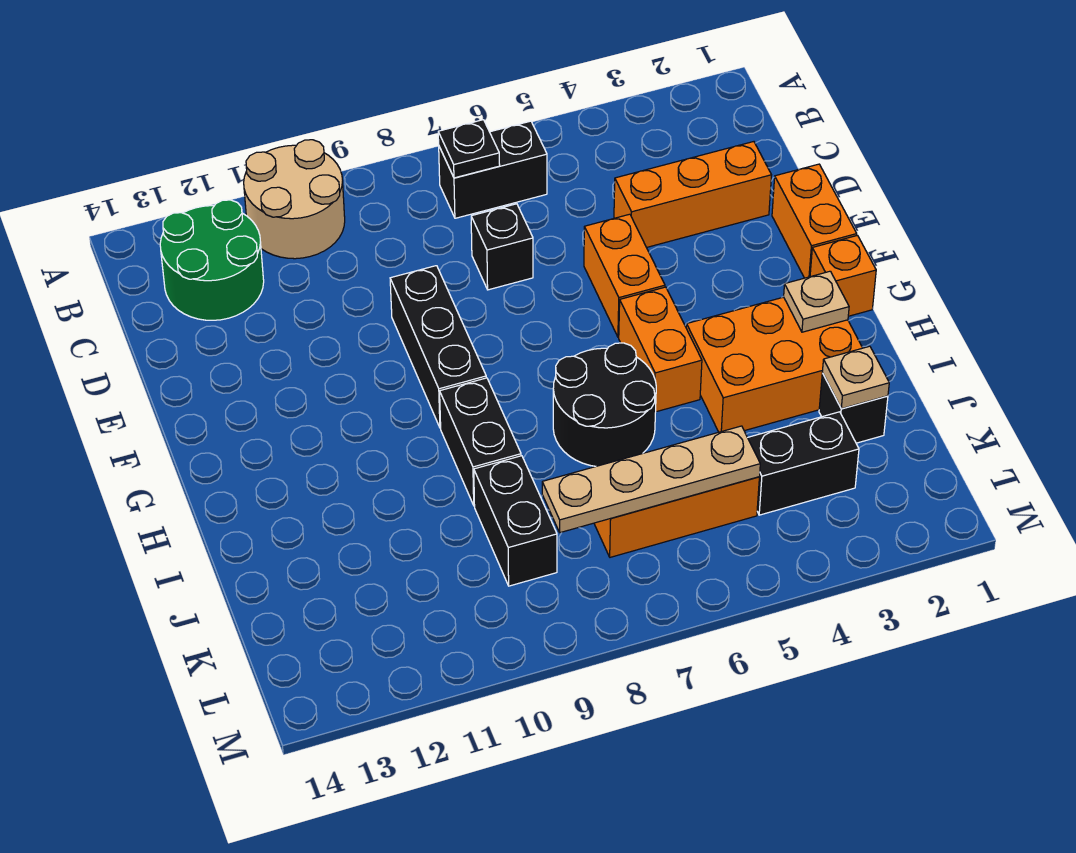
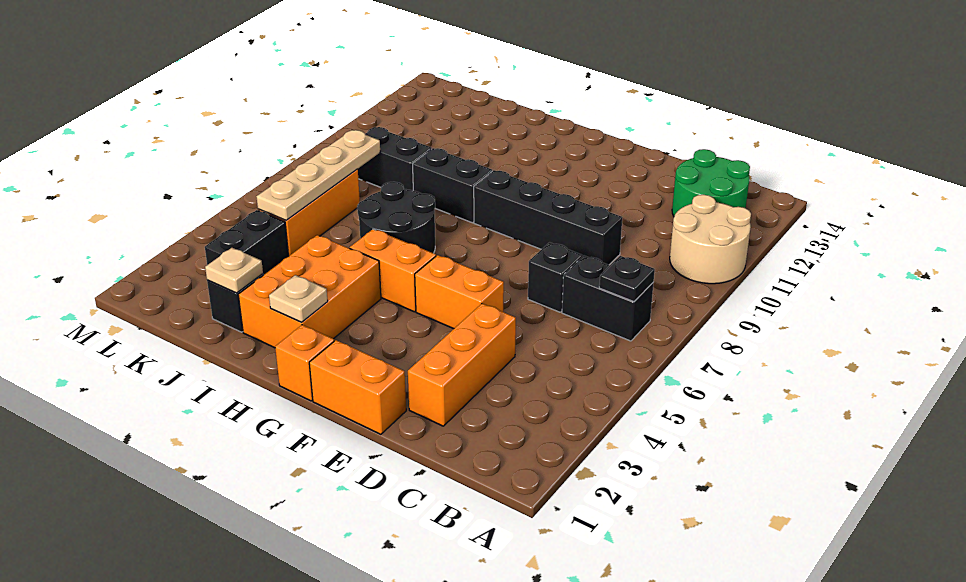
black brick B6:B7 level 1 -> black brick B7:C7 level 1
black brick E9:G9 level 1 -> black brick D9:G9 level 1

